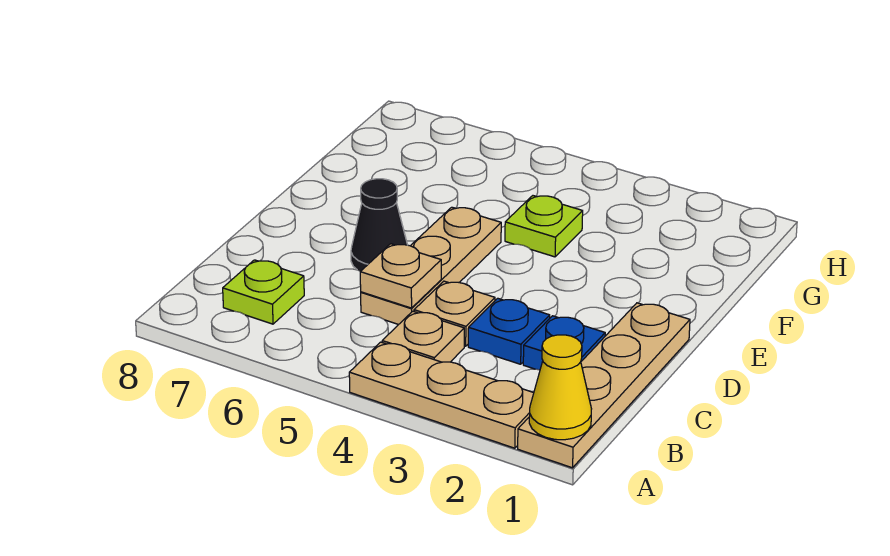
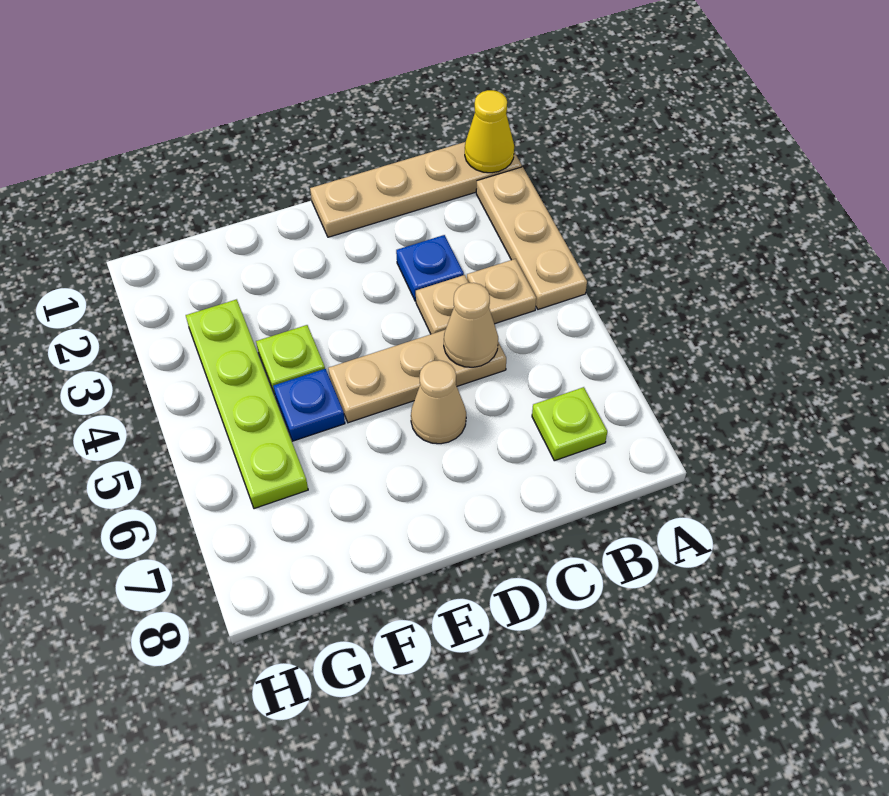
blue plate C2 level 1 -> blue plate F5 level 1
tan plate C5 level 2 -> tan cone C5 level 2
black cone D6 level 1 -> tan cone D6 level 1
none -> lime plate G3:G6 level 1

